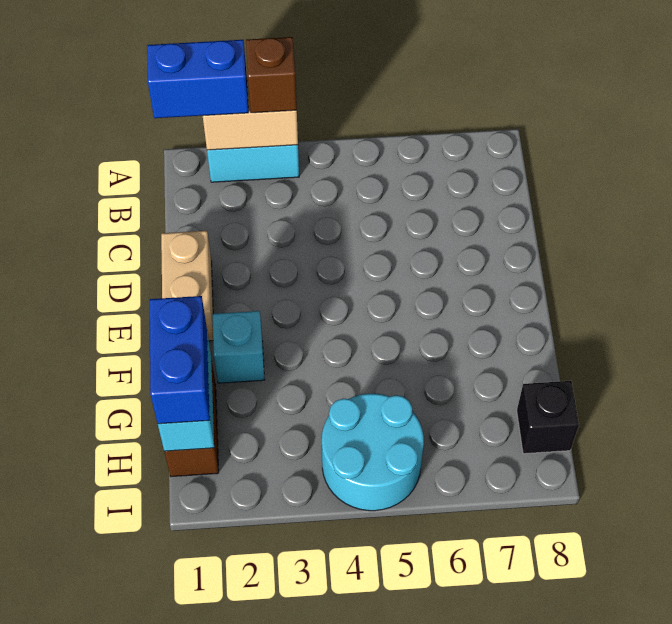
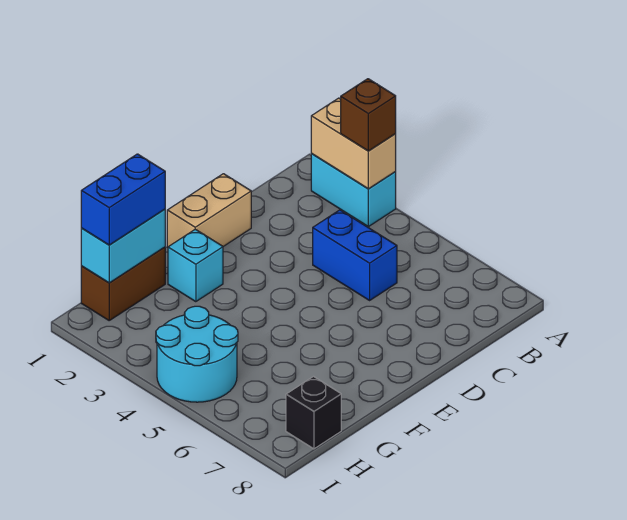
blue brick A1:A2 level 3 -> blue brick C4:C5 level 1

